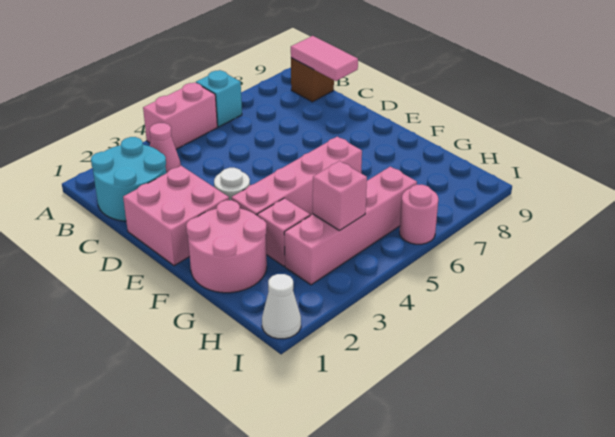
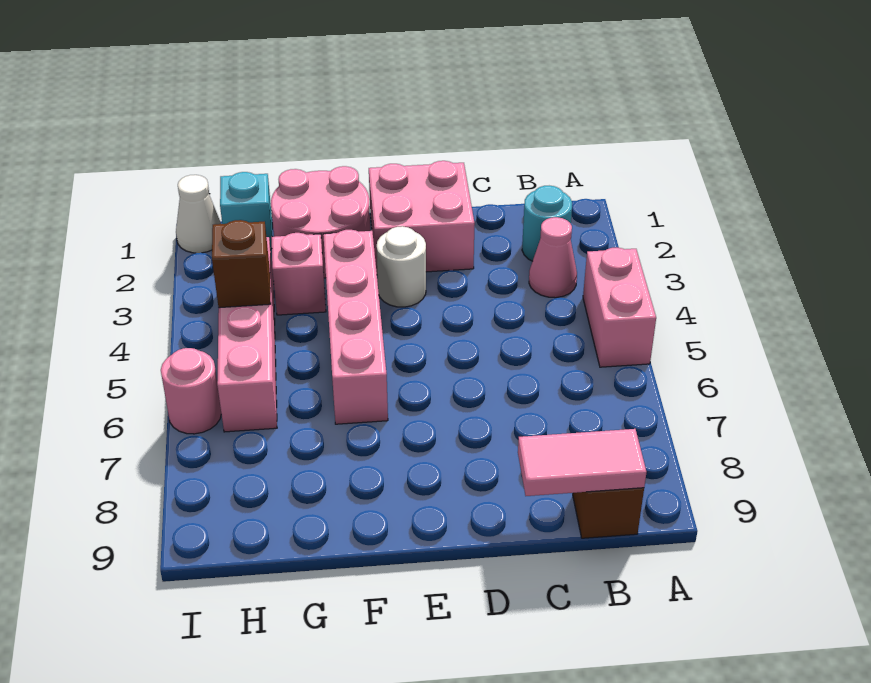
cyan brick A6 level 1 -> cyan brick H1 level 1
cyan round brick B1:C2 level 1 -> cyan round brick B2 level 1
pink brick H4 level 2 -> brown brick H4 level 2

